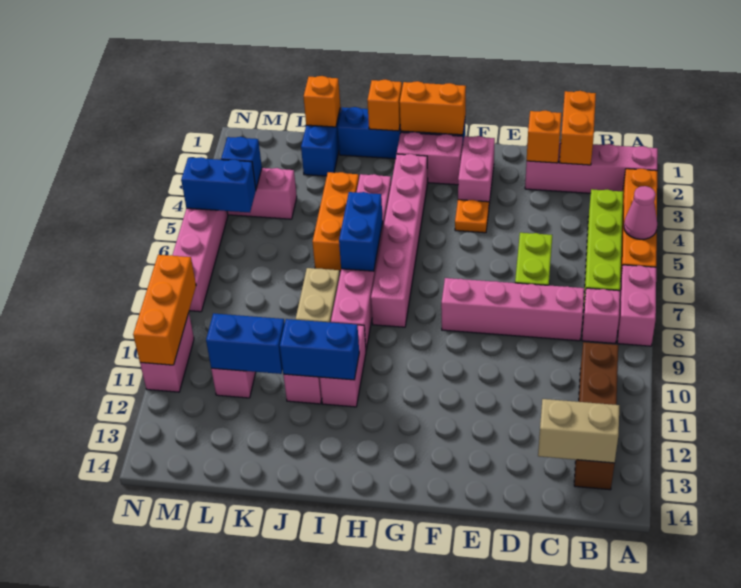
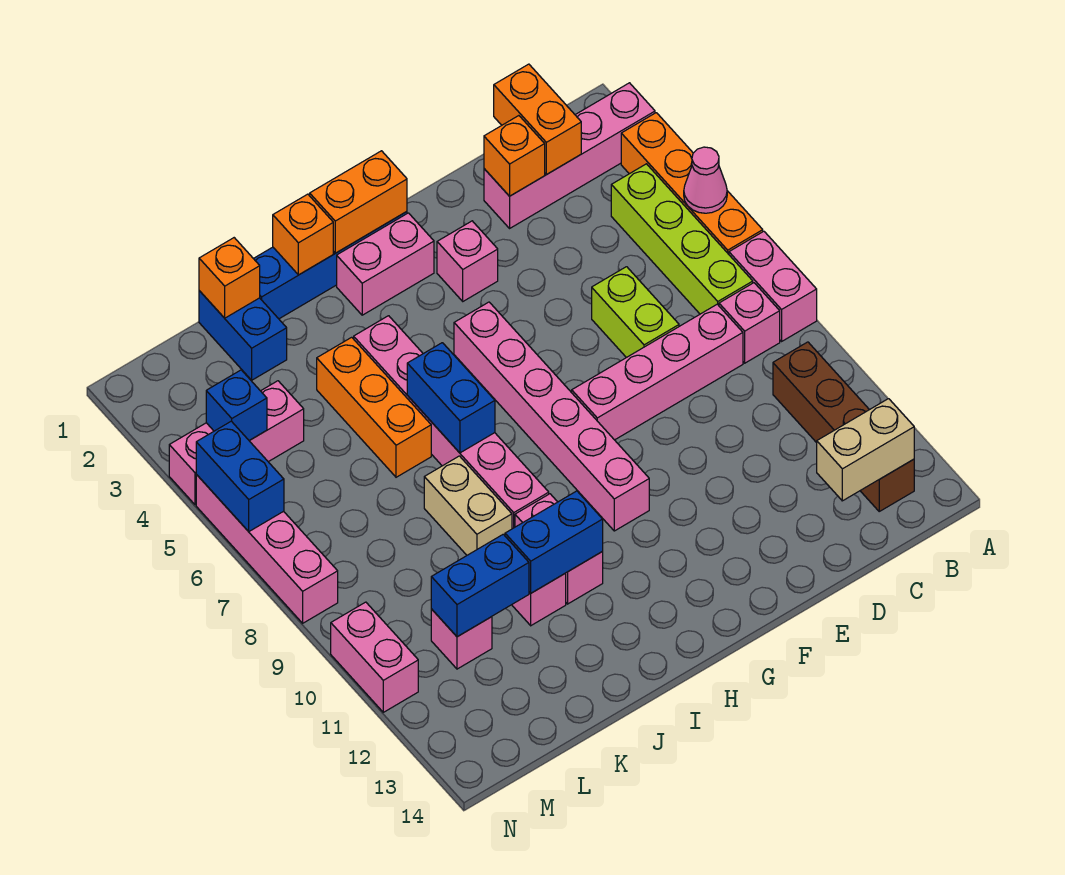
pink brick F2:F3 level 1 -> pink brick F3 level 1
orange plate F4 level 1 -> none
pink brick H3:H8 level 1 -> pink brick G5:G10 level 1
blue brick M5:N5 level 2 -> blue brick N5:N6 level 2
orange brick N9:N11 level 2 -> none

